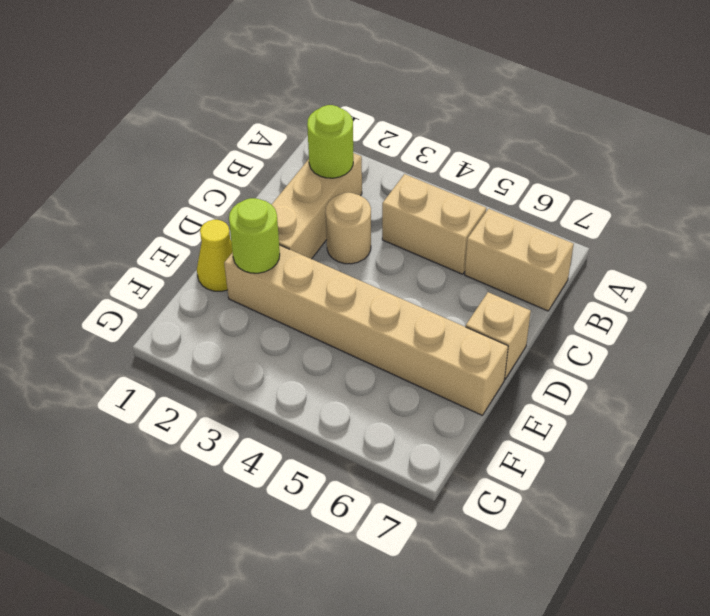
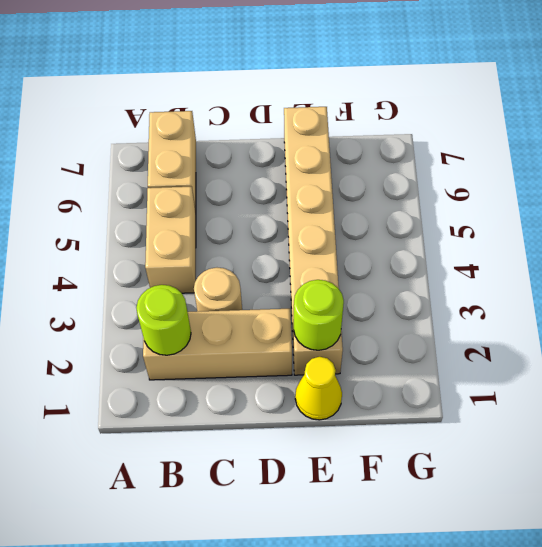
tan brick D7 level 1 -> none

